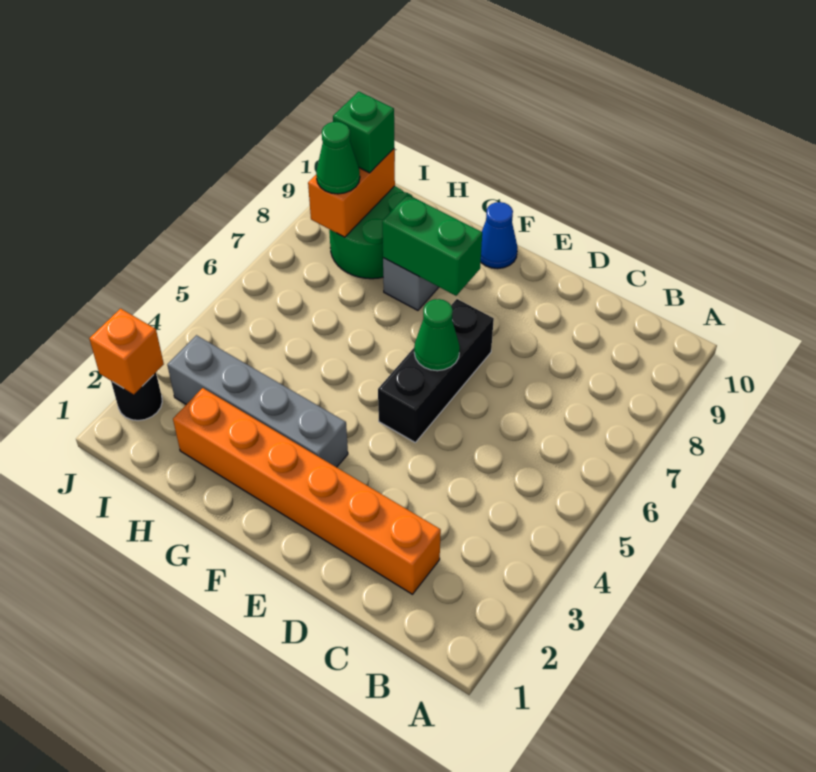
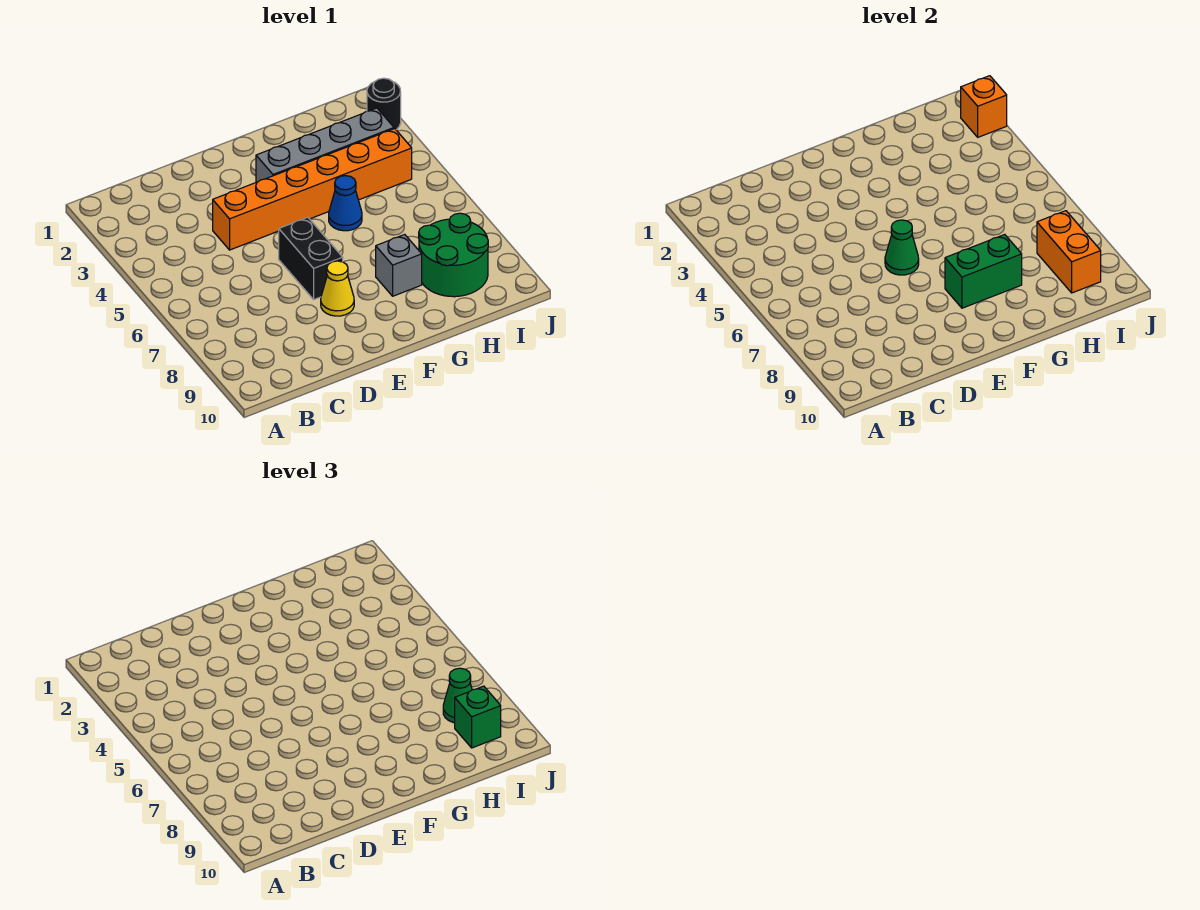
orange brick C2:H2 level 1 -> orange brick D4:I4 level 1
black brick E5:E7 level 1 -> black brick E6:E7 level 1
none -> yellow cone E8 level 1
blue cone F10 level 1 -> blue cone G5 level 1

